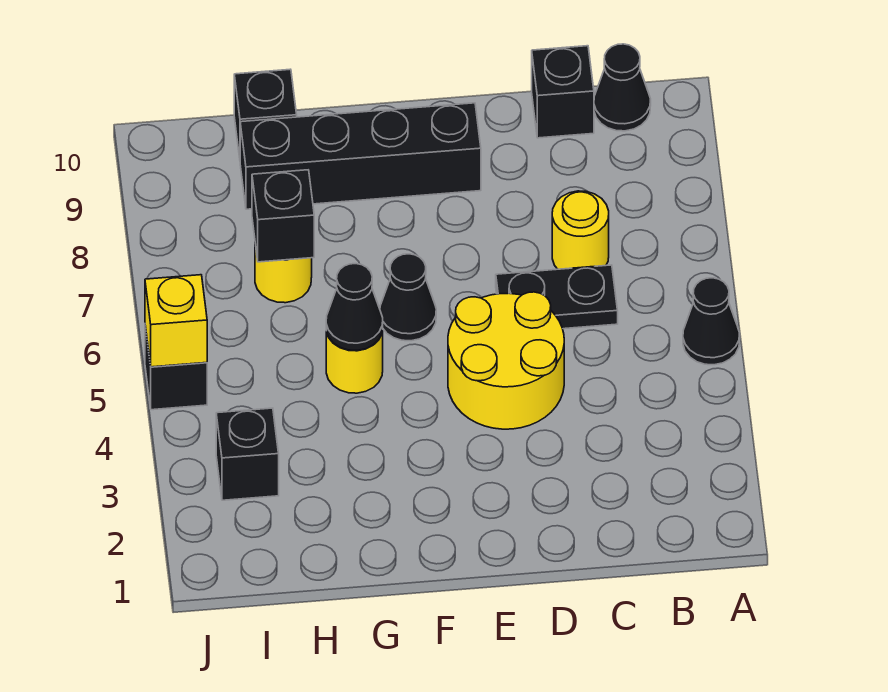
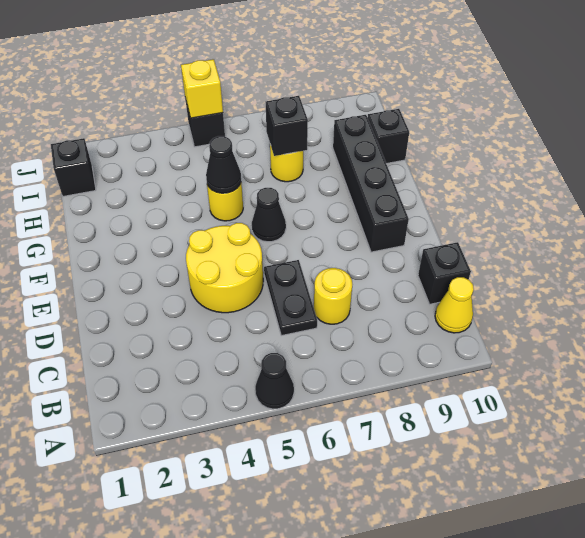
black cone B10 level 1 -> yellow cone B10 level 1
black brick I3 level 1 -> black brick I1 level 1

